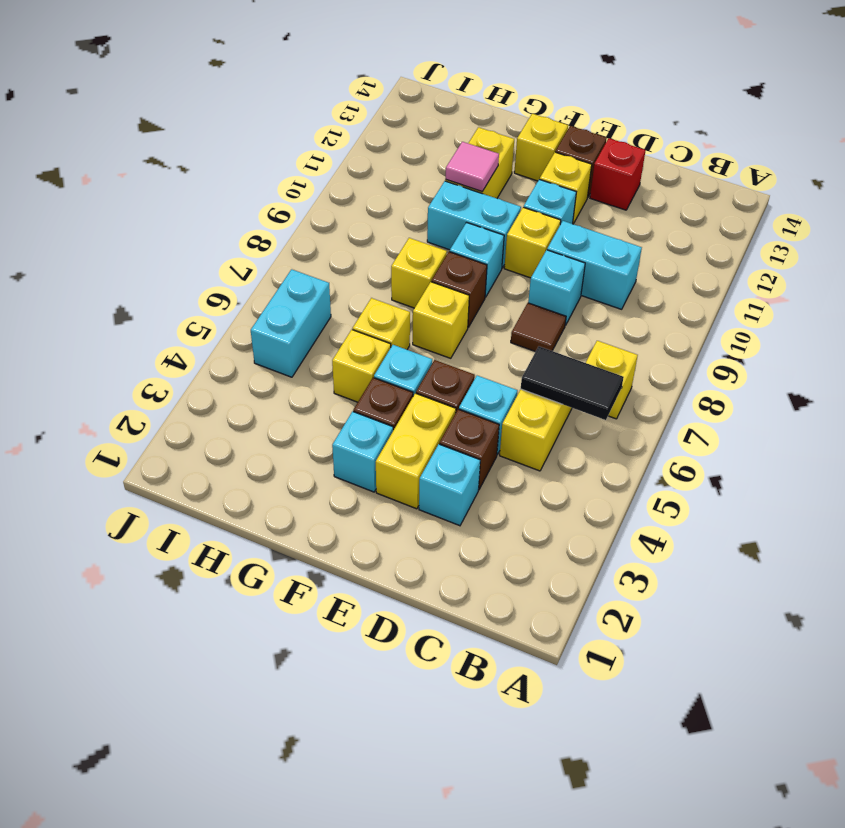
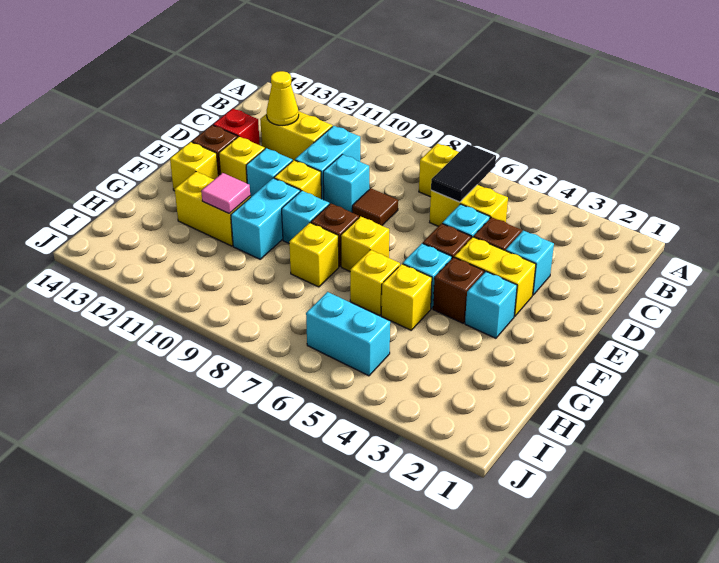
none -> yellow brick C11:C12 level 1
none -> yellow cone C12 level 2

